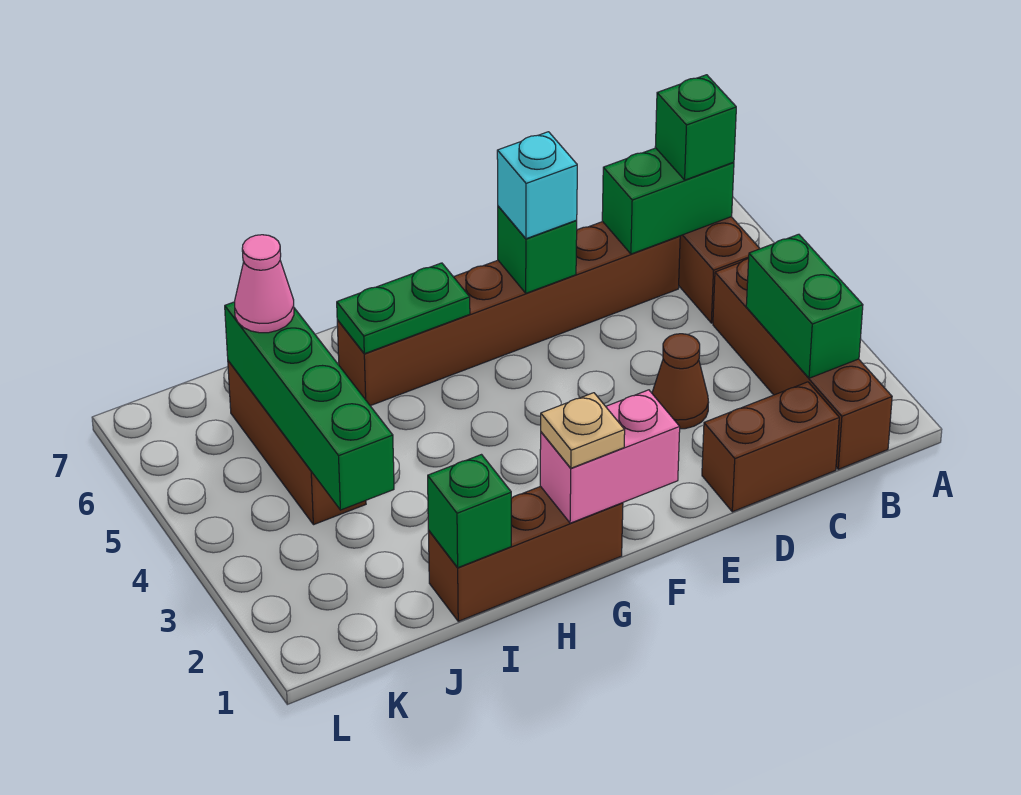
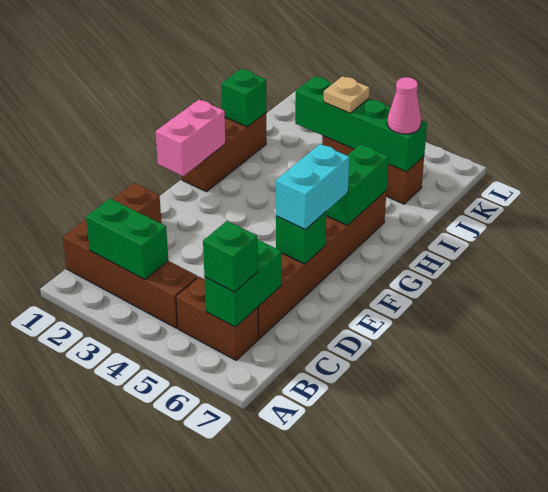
brown cone D3 level 1 -> none
cyan brick E6 level 3 -> cyan brick E6:F6 level 3
tan plate G1 level 3 -> tan plate J4 level 3
green plate G6:H6 level 2 -> green brick G6:H6 level 2

